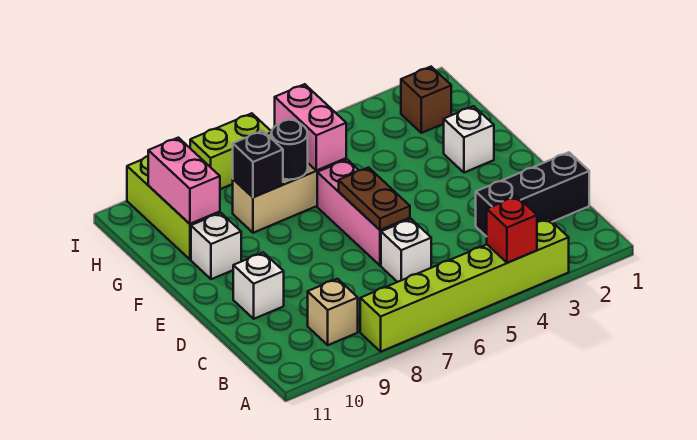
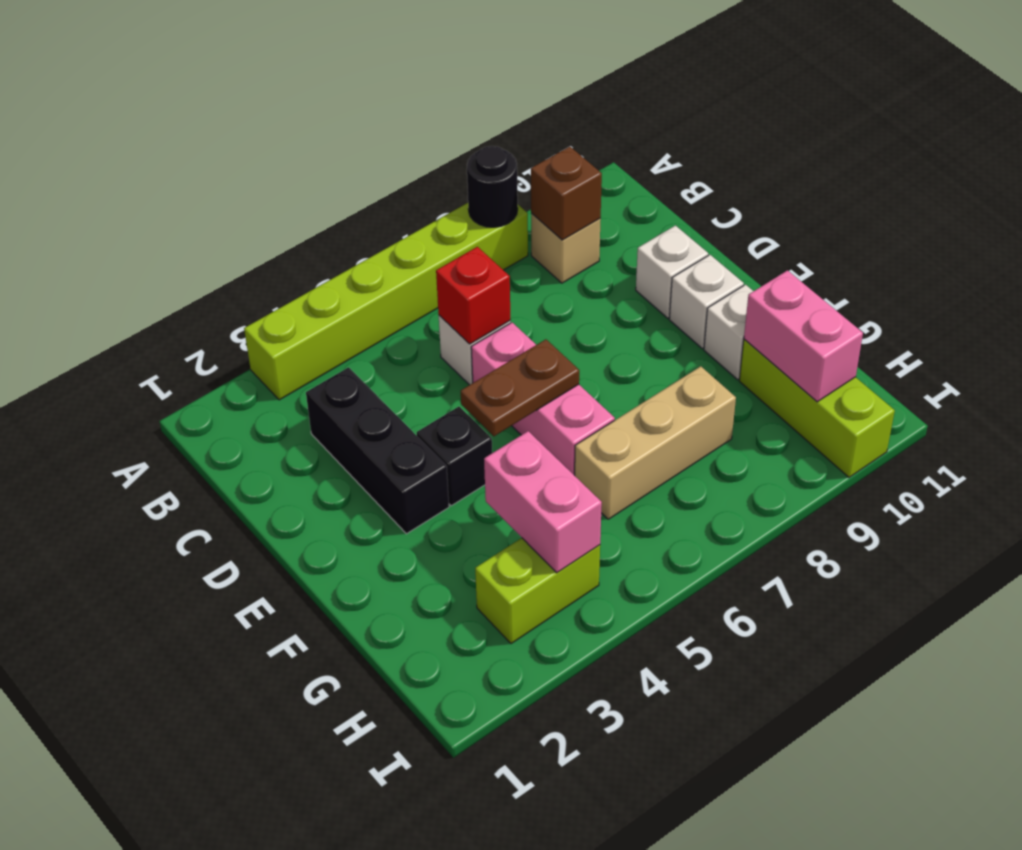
red brick A4 level 2 -> red brick C6 level 2
black brick C1:C3 level 1 -> black brick C3:E3 level 1
brown plate D6:E6 level 2 -> brown plate E5:E6 level 2
white brick F2 level 1 -> white brick E10 level 1
pink brick G6:H6 level 2 -> pink brick G4:H4 level 2
black round brick G7 level 2 -> black round brick A8 level 2
black brick G8 level 2 -> black brick E4 level 1
brown brick H2 level 1 -> brown brick B9 level 2
lime brick I7:I8 level 1 -> lime brick H3:H4 level 1

